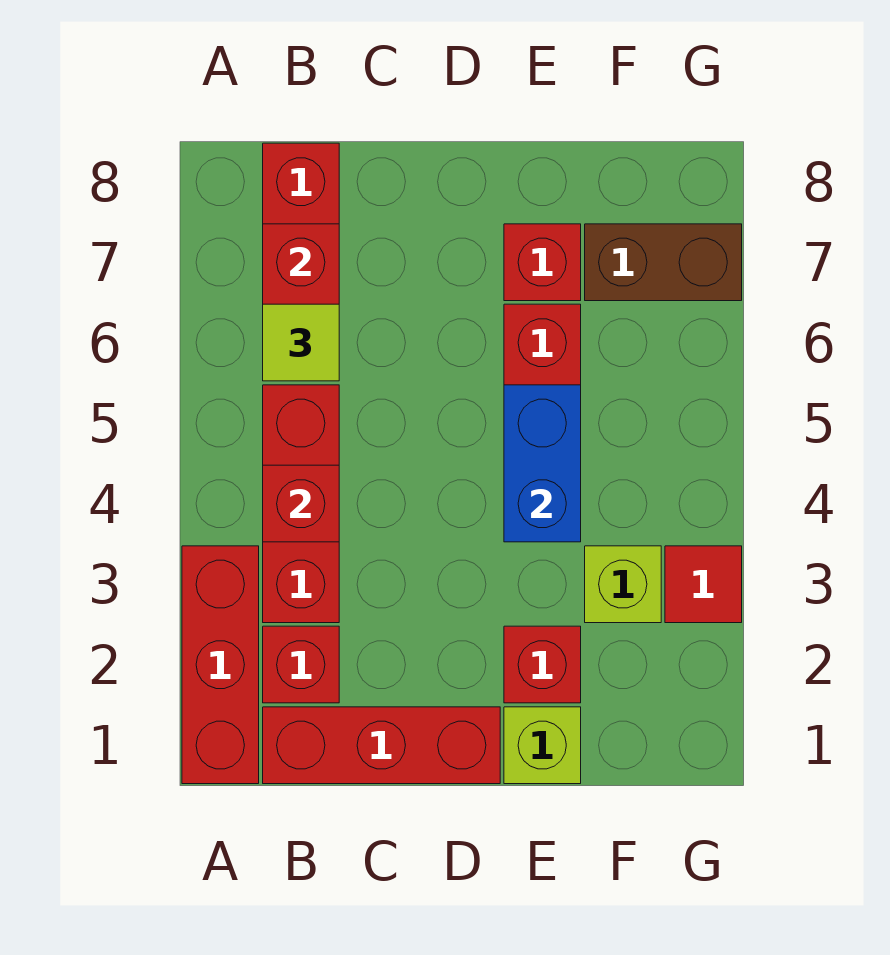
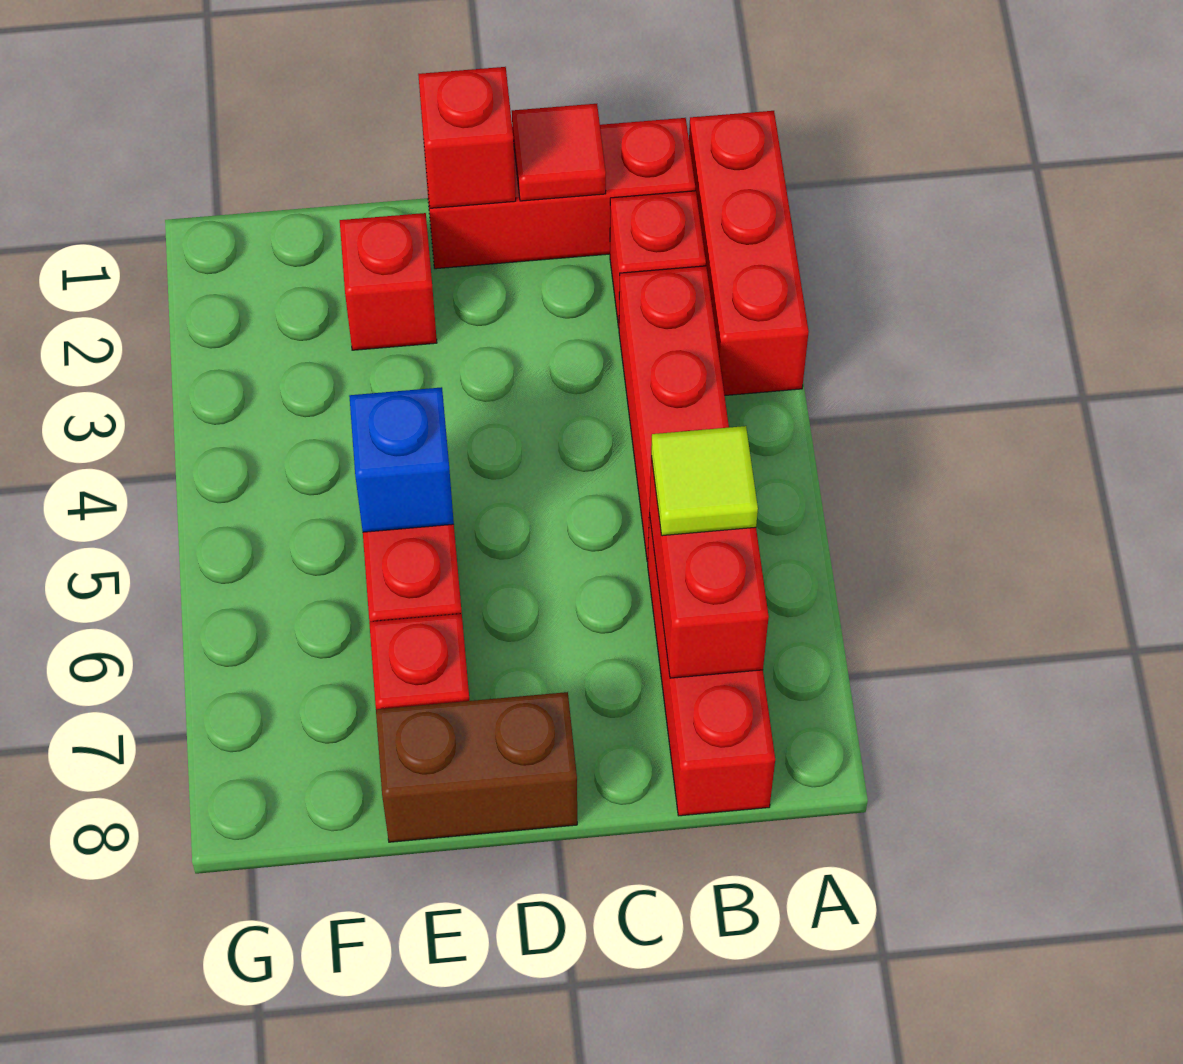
red brick B4 level 2 -> red brick D1 level 2
lime brick E1 level 1 -> none
blue brick E4:E5 level 2 -> blue brick E5 level 2
lime brick F3 level 1 -> none
brown brick F7:G7 level 1 -> brown brick D8:E8 level 1
red tile G3 level 1 -> red tile C1 level 2

